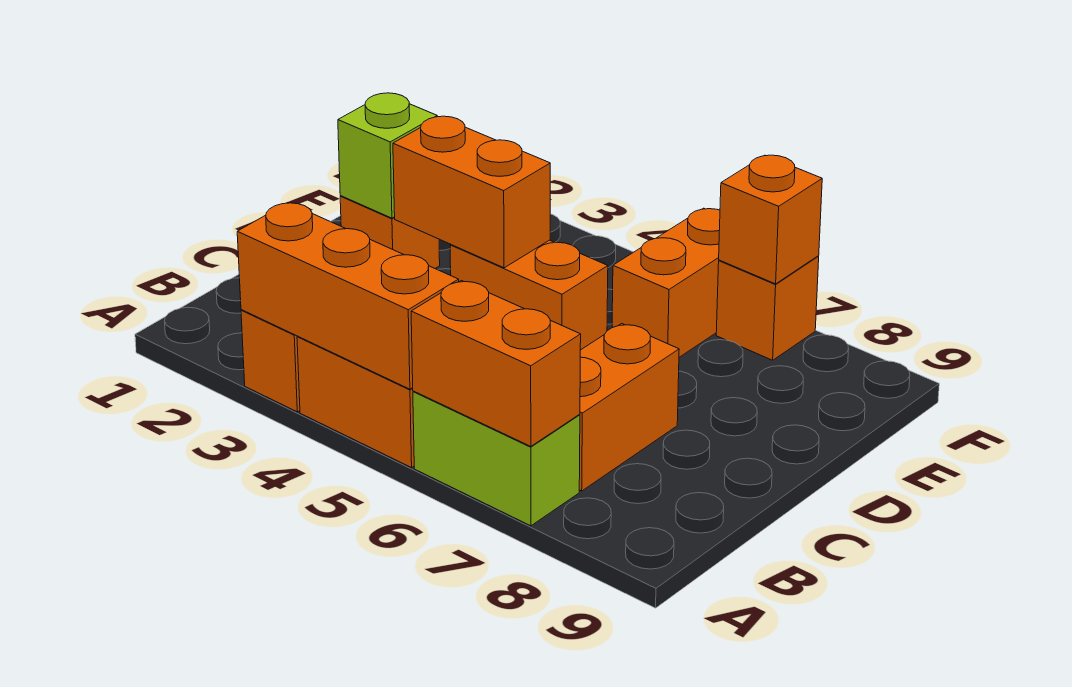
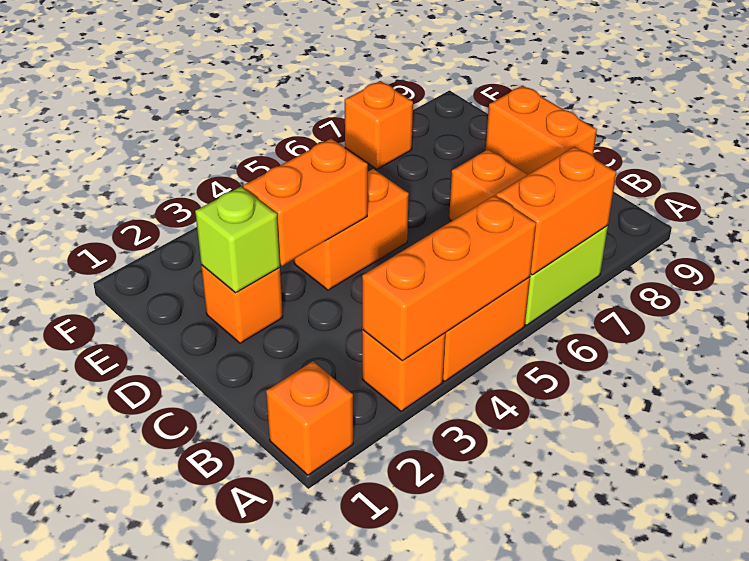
orange brick E6:F6 level 1 -> orange brick C9:D9 level 1
orange brick F7 level 2 -> orange brick A1 level 1

